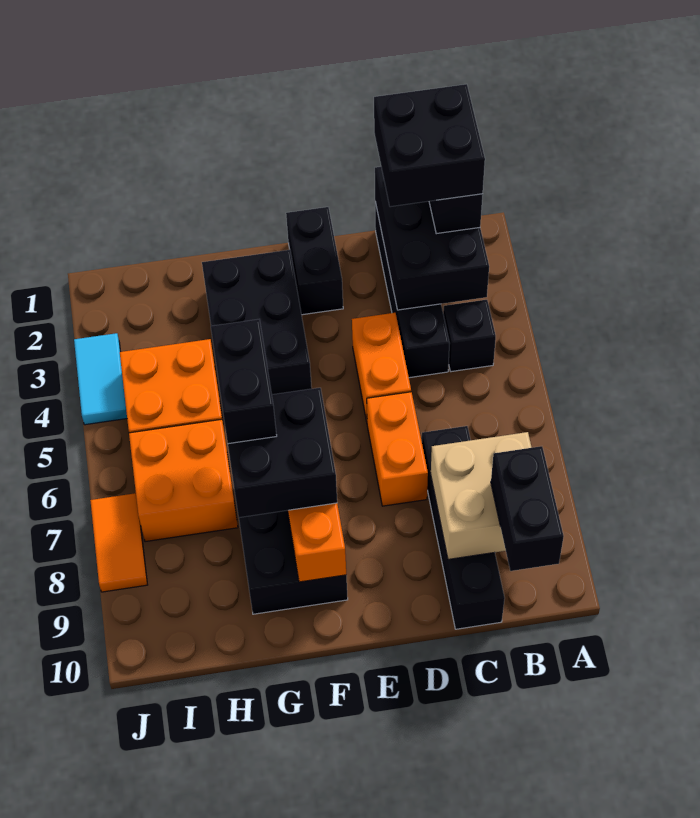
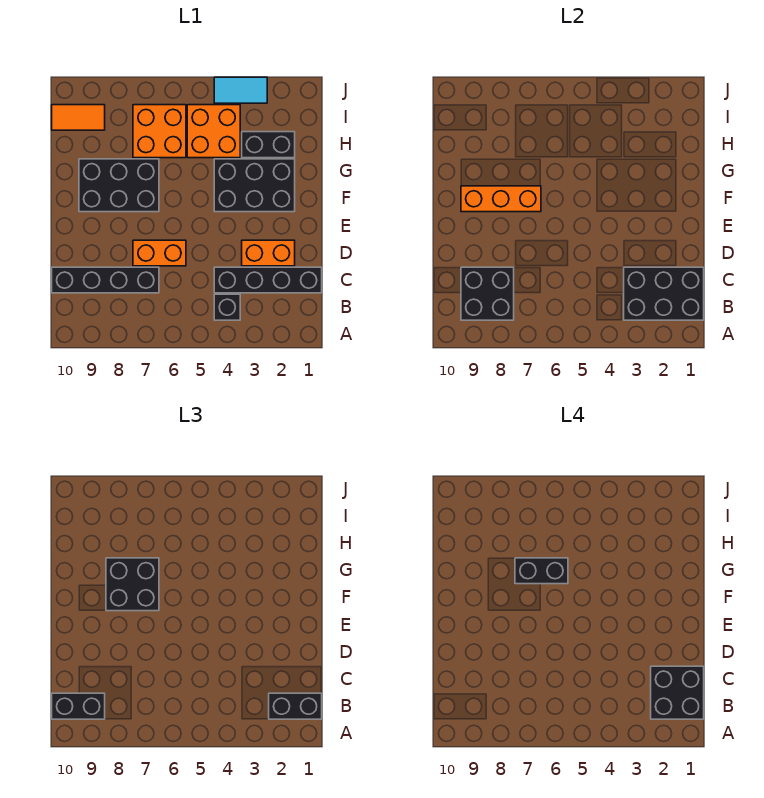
tan brick B8:C9 level 2 -> black brick B8:C9 level 2
orange brick D4:D5 level 1 -> orange brick D2:D3 level 1
black brick E1:E2 level 1 -> black brick H2:H3 level 1
orange tile J7:J8 level 1 -> orange tile I9:I10 level 1

